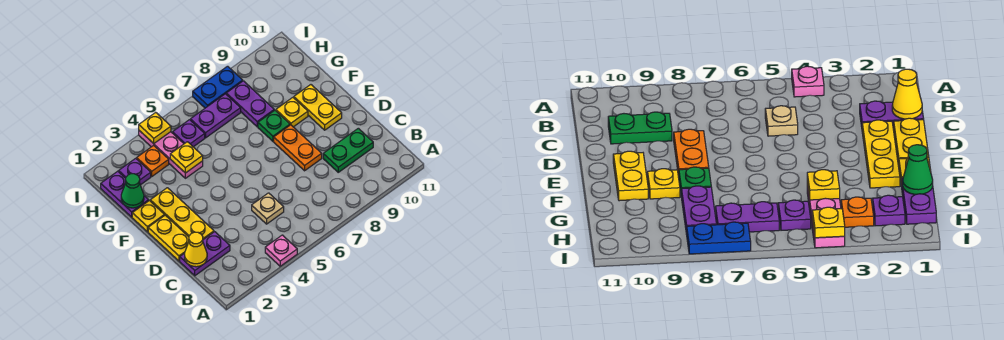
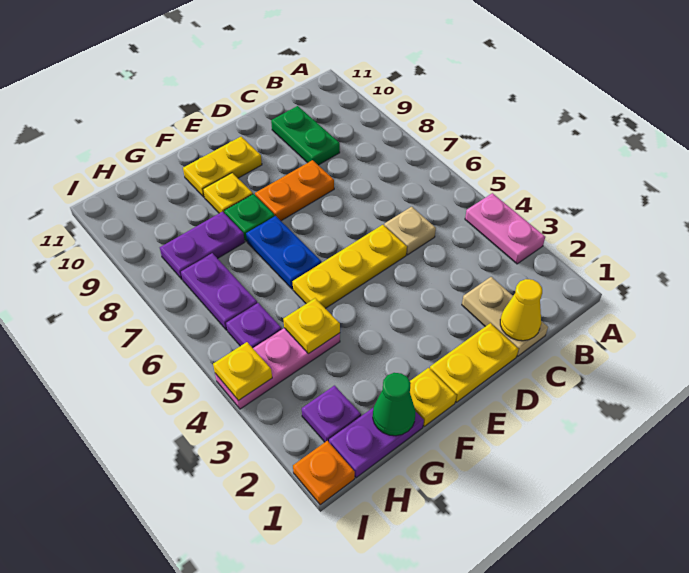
pink plate A4 level 1 -> pink plate A3:A4 level 1
purple plate C1:C2 level 1 -> tan plate C1:C2 level 1
yellow plate D2:F2 level 1 -> yellow plate D5:F5 level 1
orange plate H3 level 1 -> orange plate I1 level 1
blue plate I7:I8 level 1 -> blue plate F6:F7 level 1

